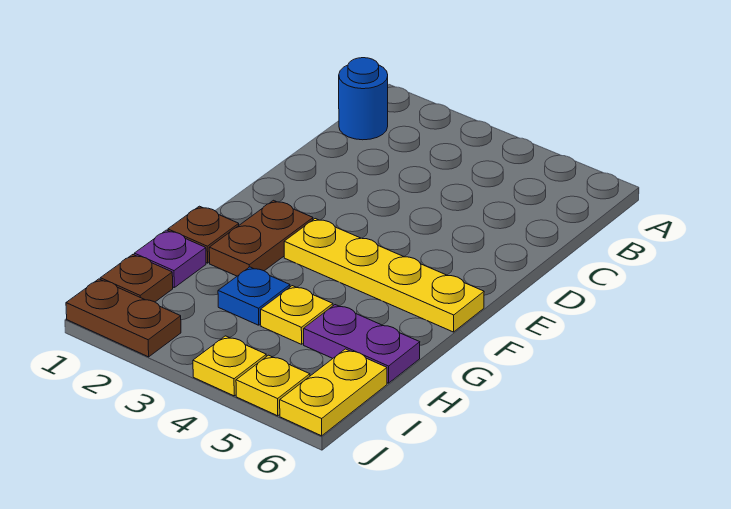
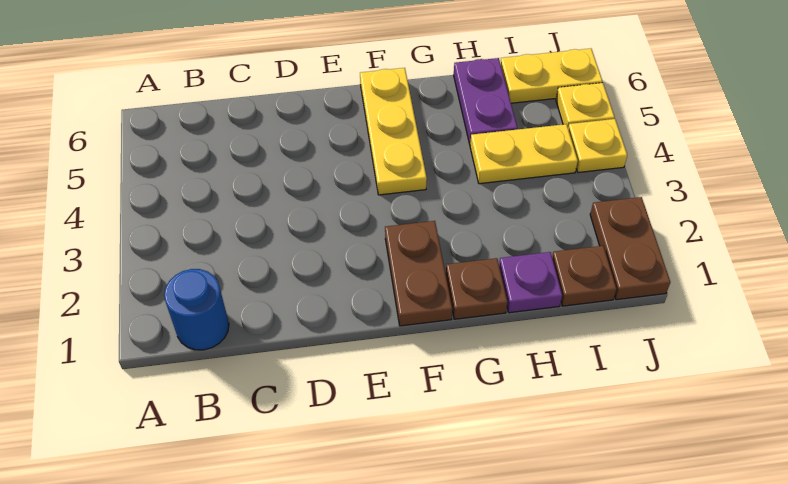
brown plate F2:G2 level 1 -> brown plate F1:F2 level 1
yellow plate F3:F6 level 1 -> yellow plate F4:F6 level 1
blue plate H3 level 1 -> none
yellow plate H4 level 1 -> yellow plate H4:I4 level 1

